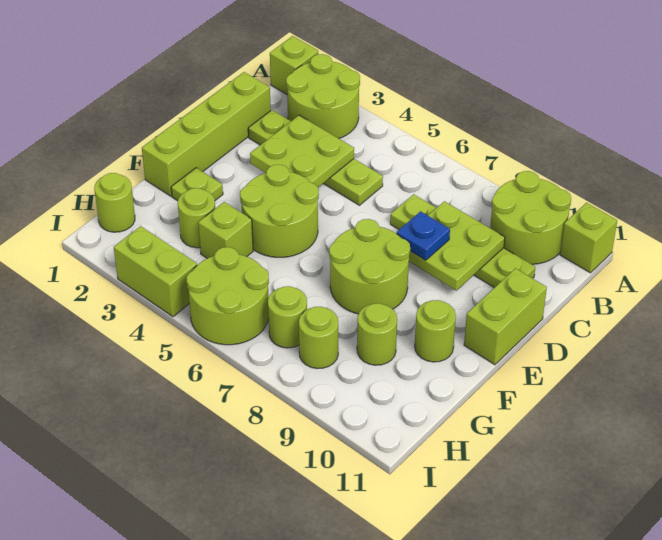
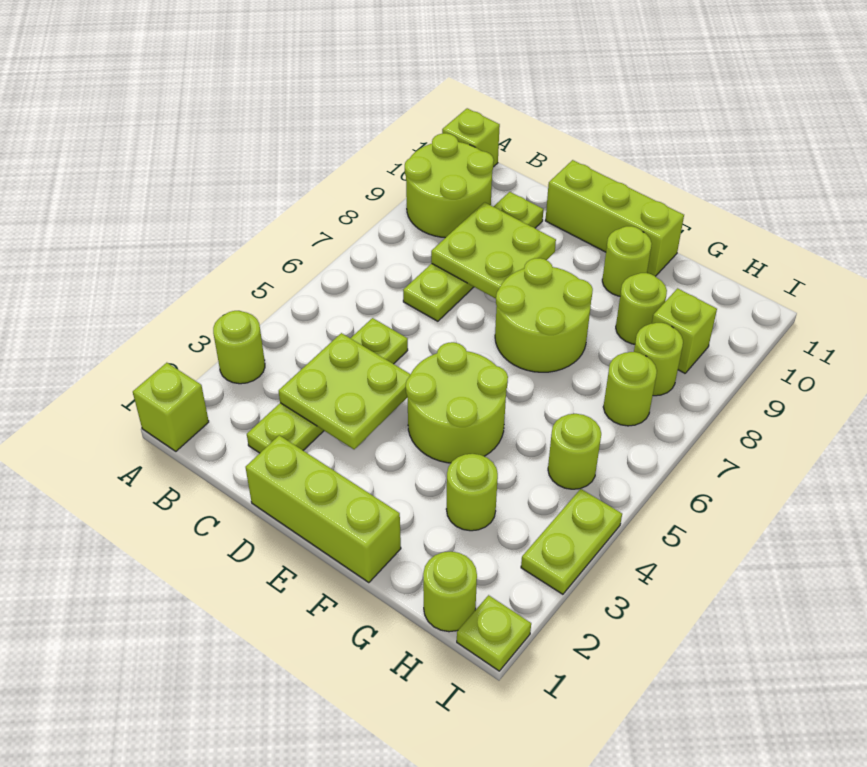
lime round brick A2:B3 level 1 -> lime round brick A3 level 1
lime brick C1:F1 level 1 -> lime brick D1:F1 level 1
blue plate D8 level 3 -> none
lime brick D11:E11 level 1 -> lime brick D11:F11 level 1
lime plate F2 level 1 -> lime plate I1 level 1
lime brick G4 level 1 -> lime brick H9 level 1
lime round brick H5:I6 level 1 -> lime round brick H5 level 1
lime brick I3:I4 level 1 -> lime plate I3:I4 level 1

